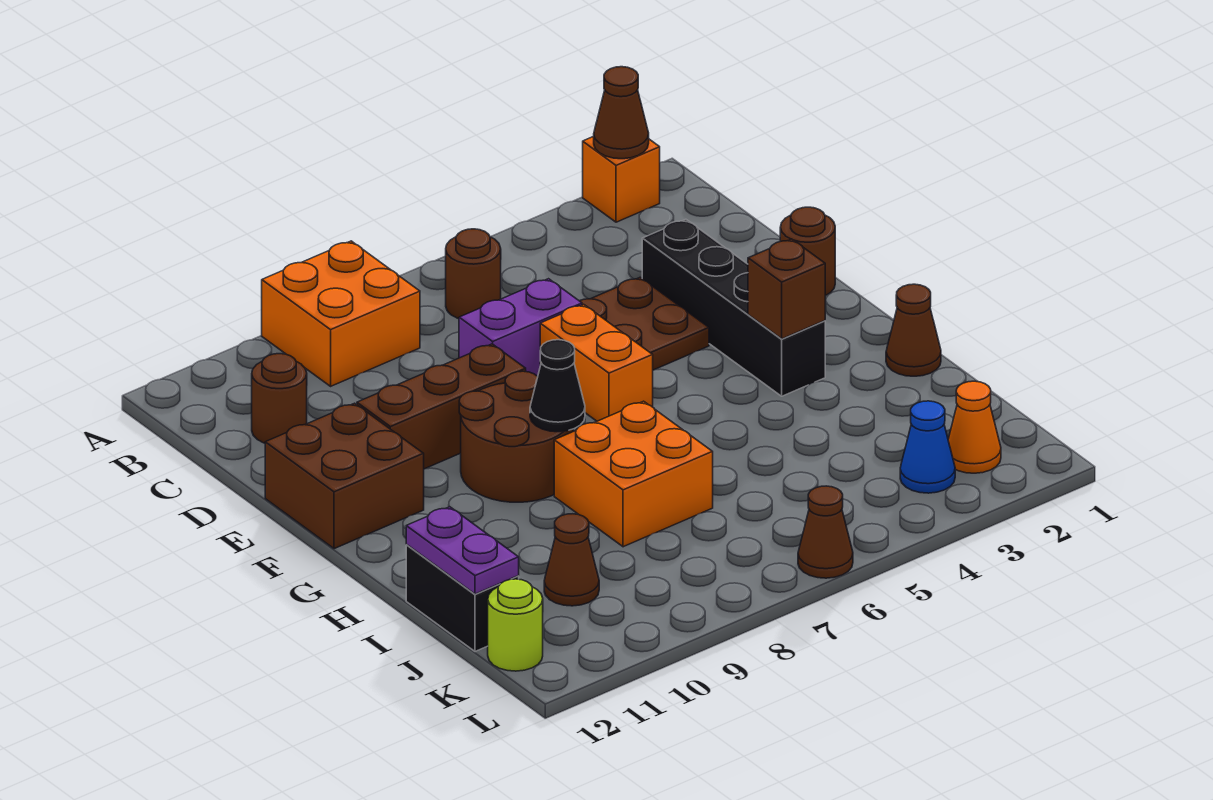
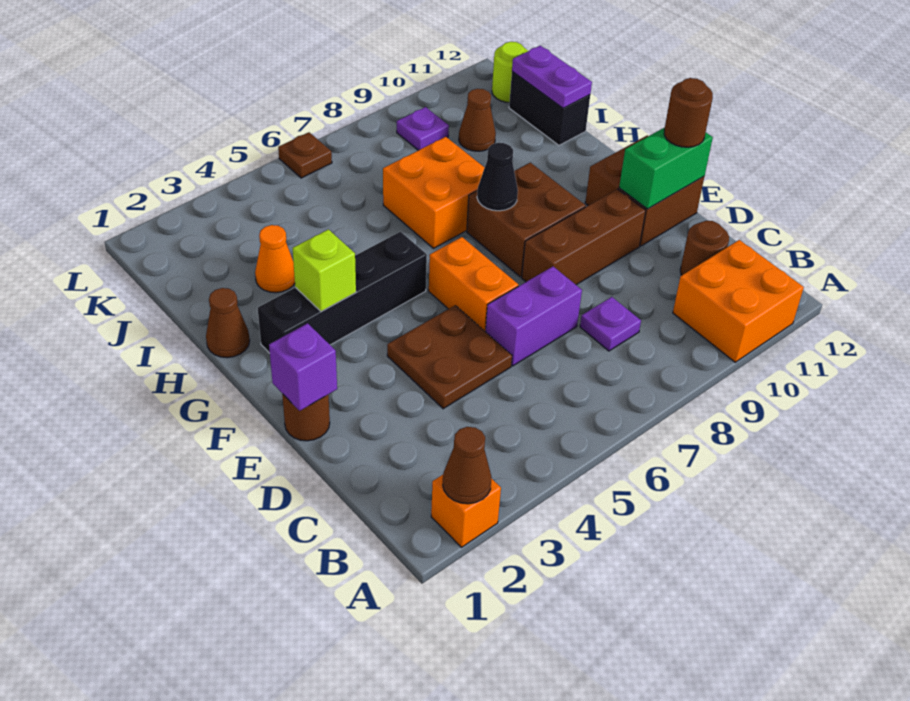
orange brick A8:B9 level 1 -> orange brick A10:B11 level 1
brown round brick B6 level 1 -> brown round brick E12 level 3
none -> purple plate C8 level 1
black brick D3:G3 level 1 -> black brick G2:G5 level 1
none -> purple brick E1 level 2
none -> green brick E11:E12 level 2
brown round brick F8:G9 level 1 -> brown brick F8:G9 level 1
brown brick G3 level 2 -> lime brick G3 level 2
orange cone K2 level 1 -> orange cone I3 level 1
blue cone K3 level 1 -> none
none -> purple plate K9 level 1
brown cone L6 level 1 -> brown plate L6 level 1

